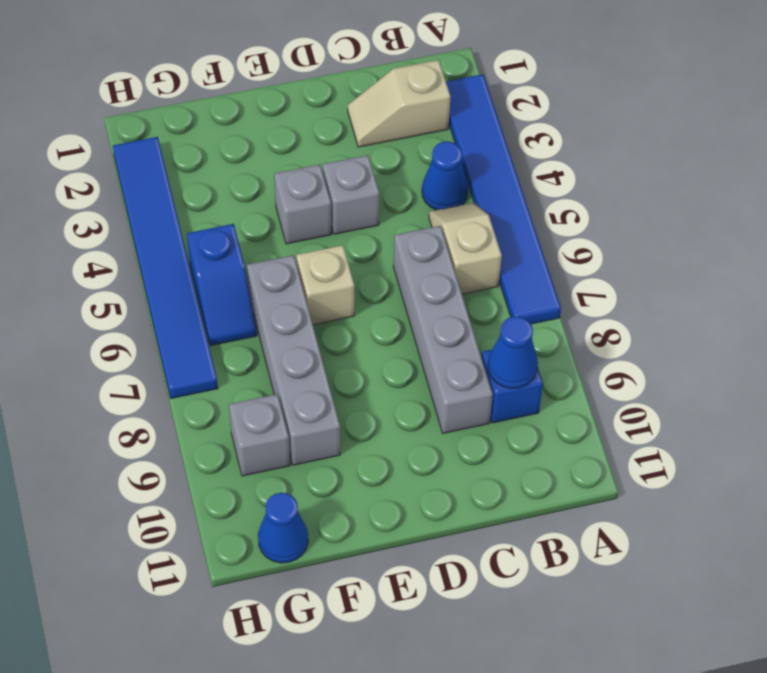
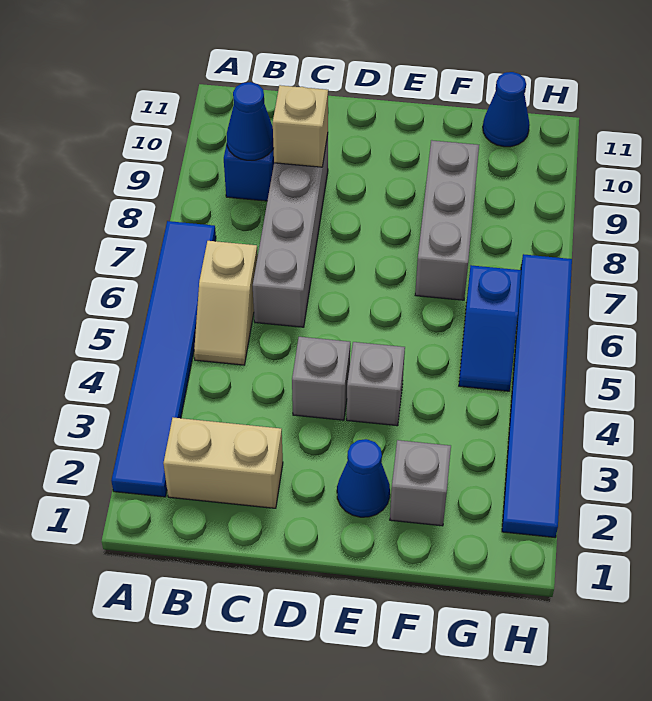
tan slope B2:C2 level 1 top B -> tan brick B2:C2 level 1
blue cone B4 level 1 -> blue cone E2 level 1
tan brick E6 level 1 -> tan brick C9 level 2
grey brick F6:F9 level 1 -> grey brick F7:F9 level 1
blue slope G5:G6 level 1 top 5 -> blue slope G5:G6 level 1 top 6
grey brick G9 level 1 -> grey brick F2 level 1

